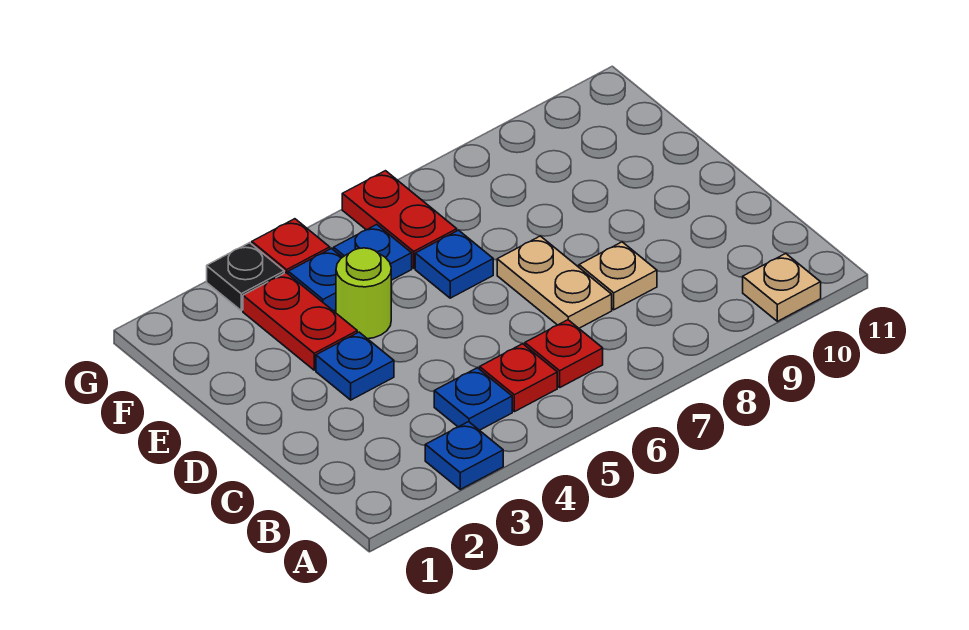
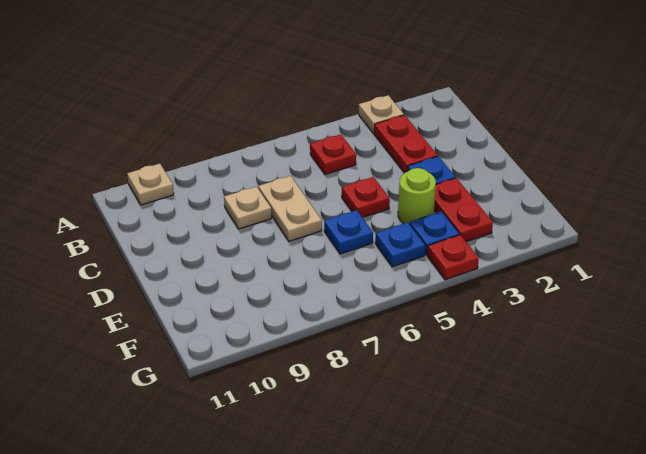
blue plate A3 level 1 -> tan plate A3 level 1
blue plate B4 level 1 -> none
red plate B6 level 1 -> red plate D5 level 1
red plate F6:G6 level 1 -> red plate B3:C3 level 1
black plate G3 level 1 -> none

